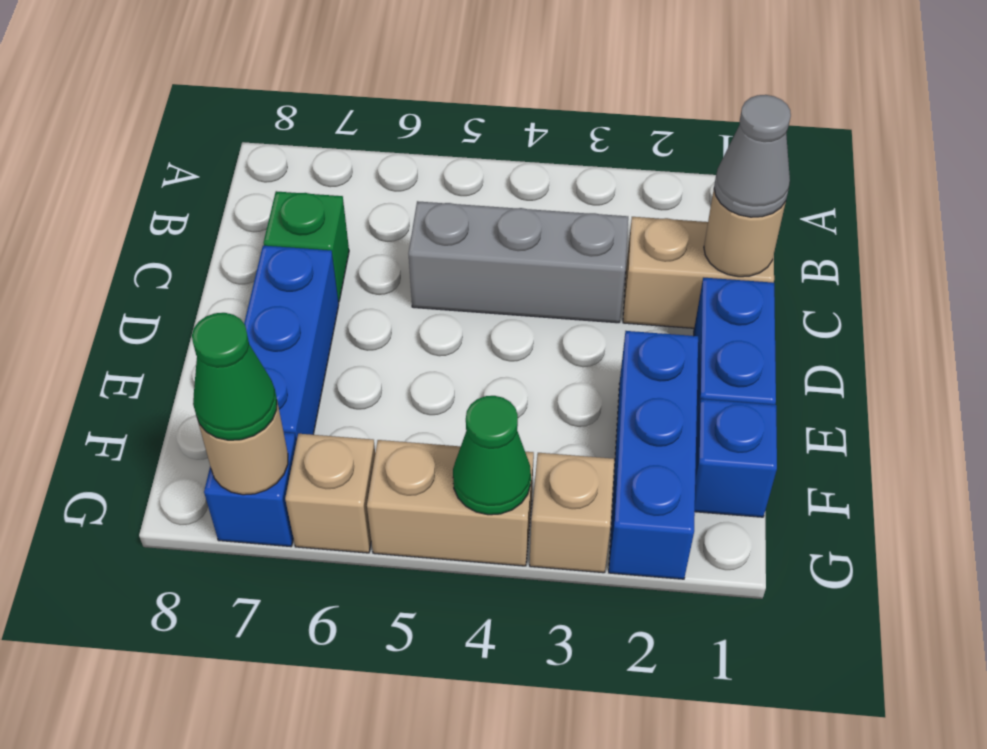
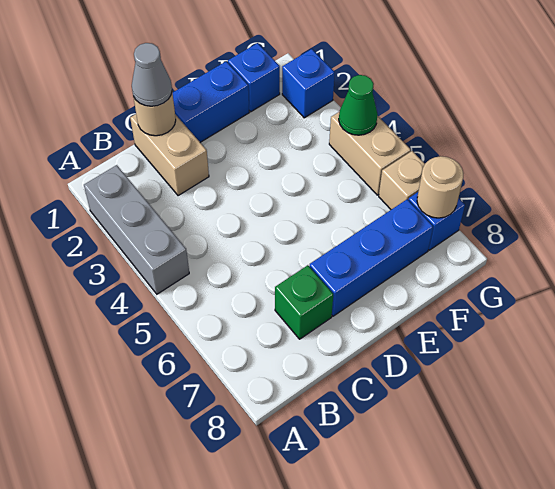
grey brick C3:C5 level 1 -> grey brick A2:A4 level 1
blue brick E2:G2 level 1 -> blue brick G2 level 1
tan brick G3 level 1 -> none
green cone G7 level 3 -> none

